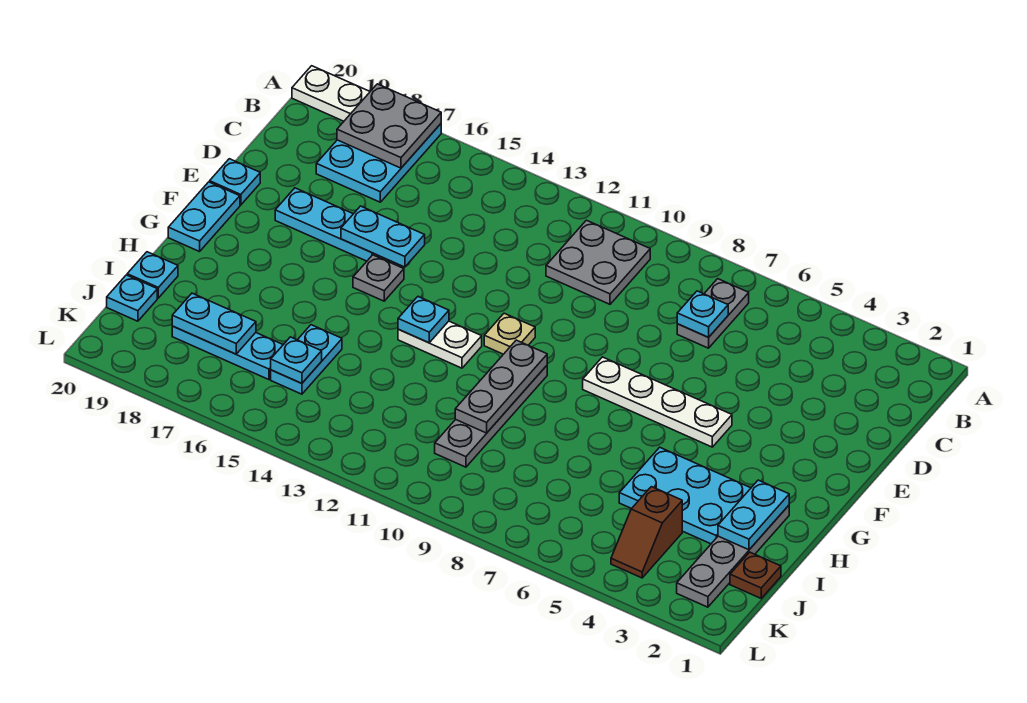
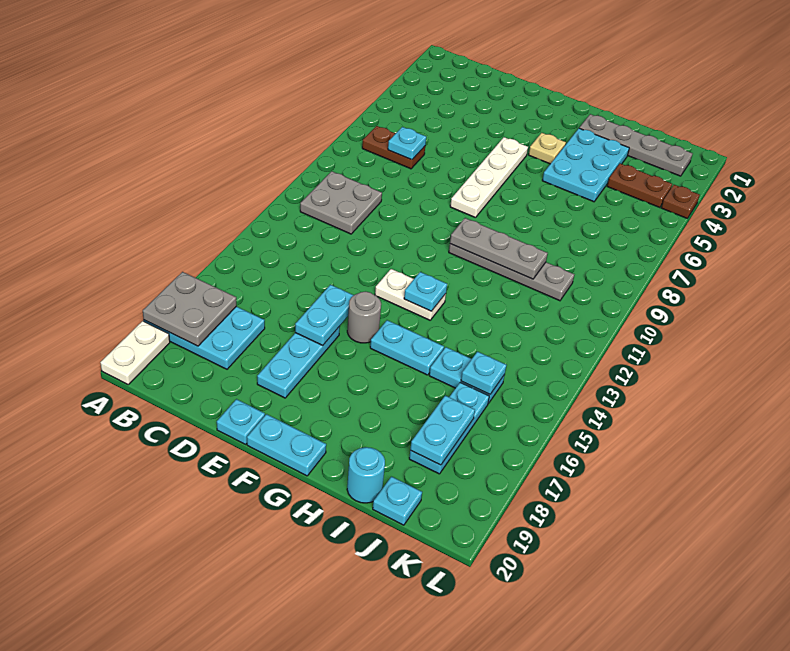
grey plate B7:C7 level 1 -> brown plate B7:C7 level 1
tan plate F11 level 1 -> tan plate G4 level 1
grey plate F15 level 1 -> grey round brick F15 level 1
white plate G12:G13 level 1 -> white plate F13:G13 level 1
cyan plate H2:I2 level 2 -> cyan plate G15:H15 level 1
cyan plate I20 level 1 -> cyan round brick I20 level 1
brown plate J1 level 1 -> brown plate L4 level 1
brown slope J4:K4 level 1 top J -> brown plate J4:K4 level 1

